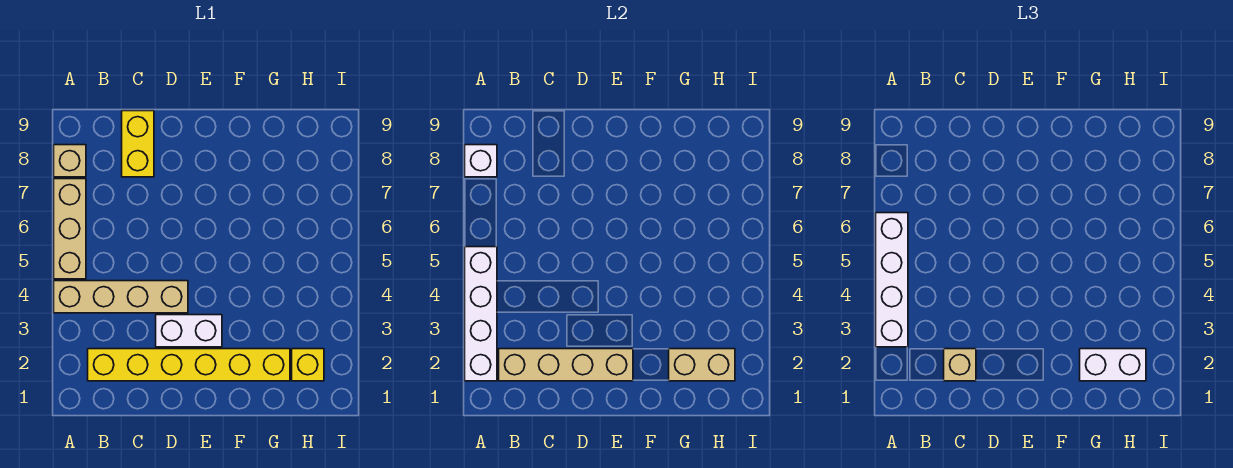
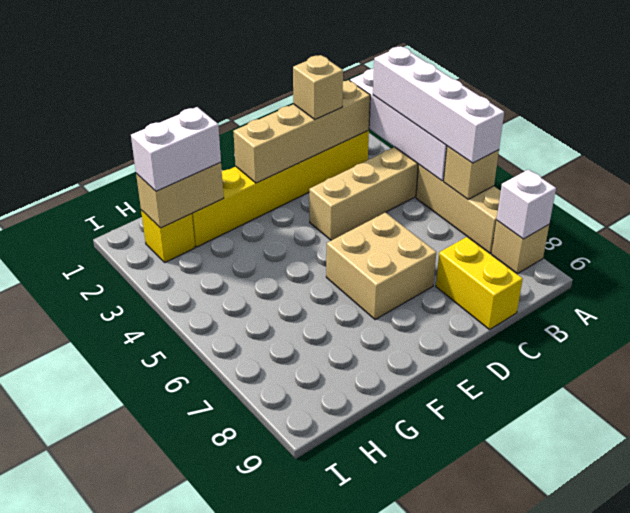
none -> tan brick A6 level 2
white brick D3:E3 level 1 -> none
none -> tan brick D6:E7 level 1

